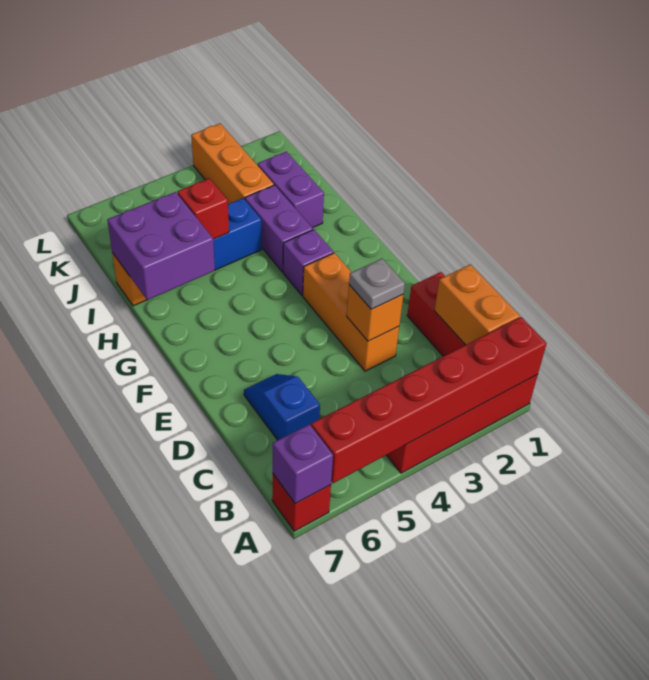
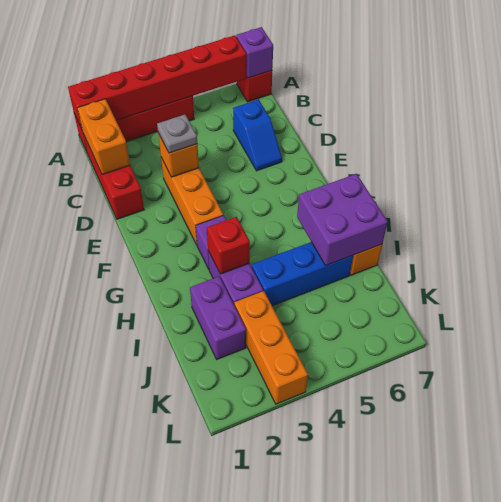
red brick I5 level 2 -> red brick H3 level 2

